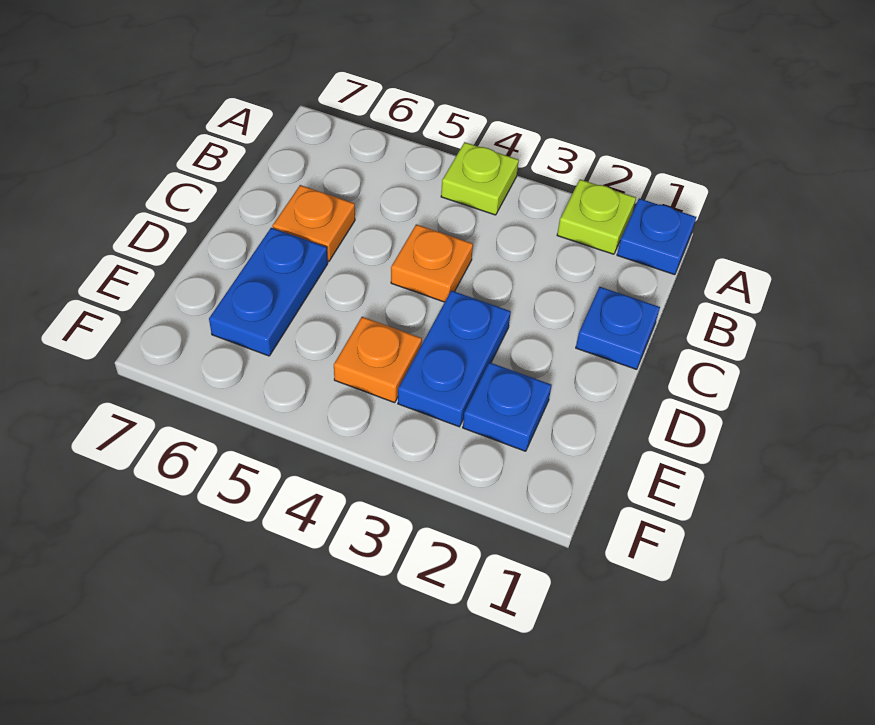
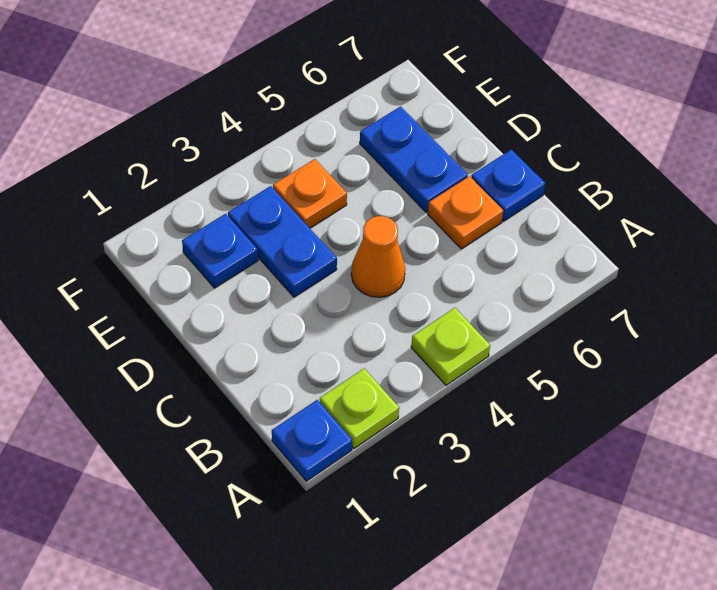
blue plate C1 level 1 -> blue plate C7 level 1
orange plate C4 level 1 -> orange cone C4 level 1

